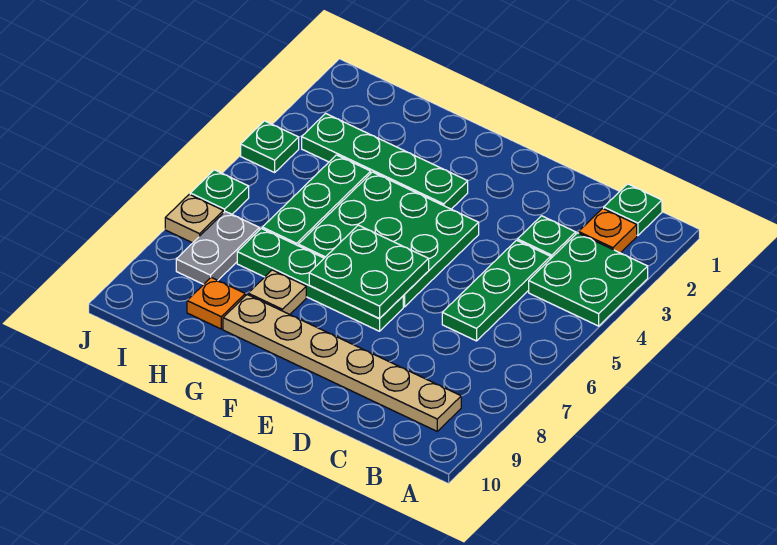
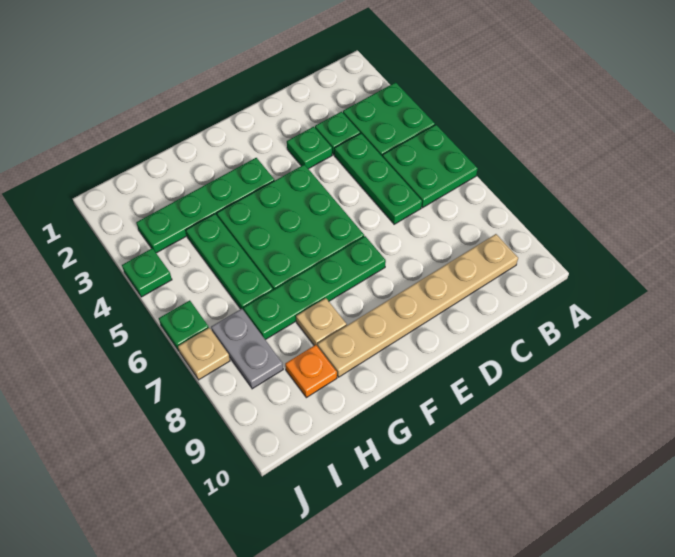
green plate B1 level 1 -> green plate D3 level 1
orange plate B2 level 1 -> none
green plate E6:F7 level 2 -> green plate A5:B6 level 1

